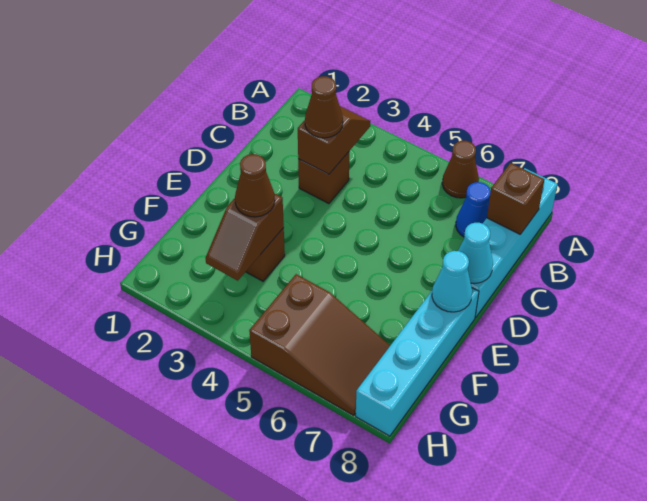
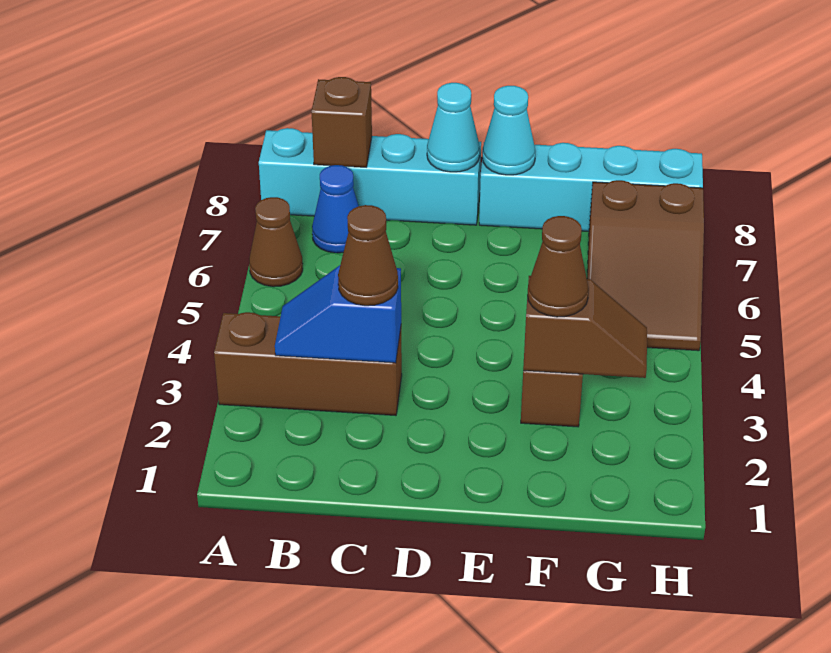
brown slope B3:C3 level 2 top C -> blue slope B3:C3 level 2 top C
brown brick C3 level 1 -> brown brick A3:C3 level 1
brown slope G5:H7 level 1 top 5 -> brown slope G5:H7 level 1 top 7

